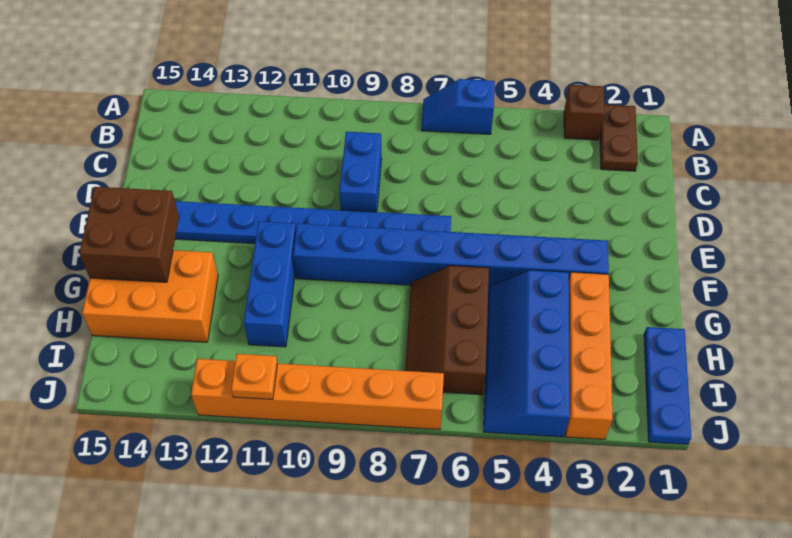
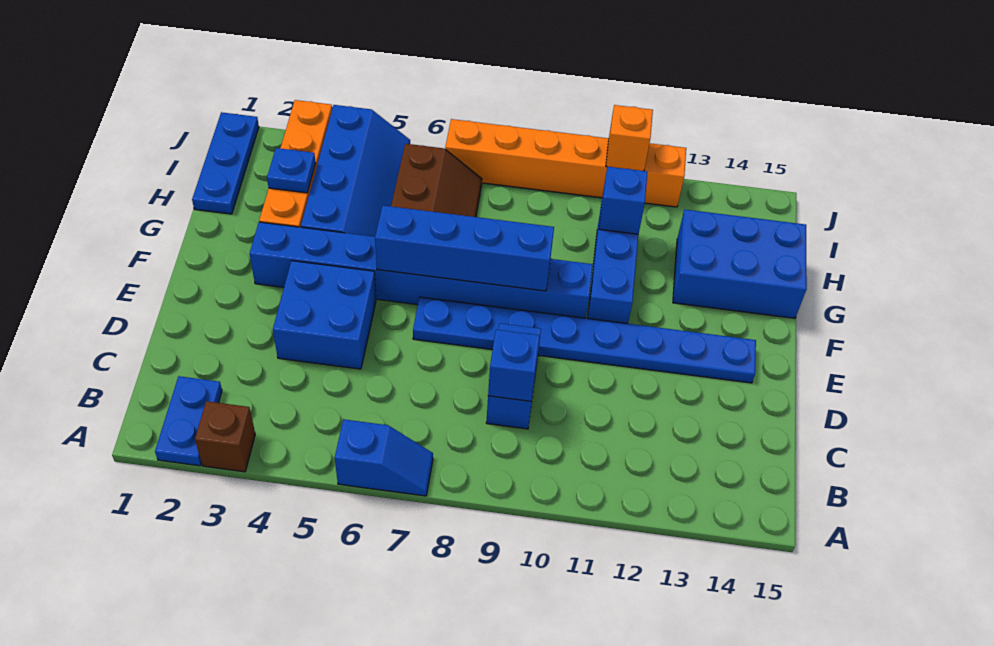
brown plate A2:B2 level 1 -> blue plate A2:B2 level 1
none -> blue brick C9 level 2
none -> blue brick D4:E5 level 1
none -> blue brick F6:F9 level 2
brown brick F14:G15 level 2 -> none
orange brick G13:H15 level 1 -> blue brick G13:H15 level 1
none -> blue plate H3 level 2
none -> blue brick H11 level 2
orange plate J11 level 2 -> orange brick J11 level 2

